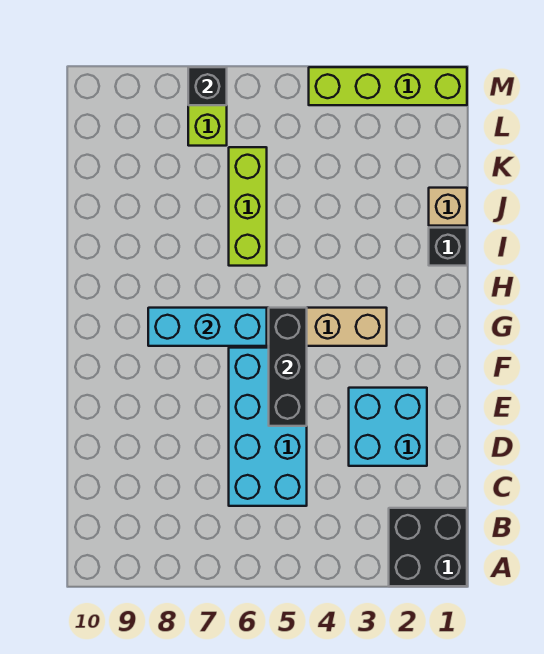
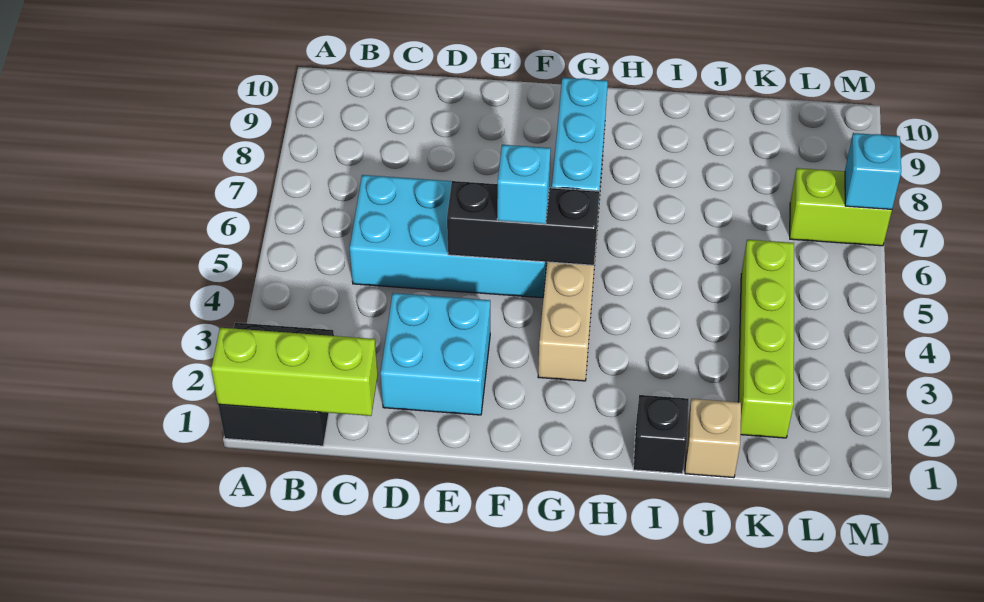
none -> cyan brick F5 level 3
lime brick I6:K6 level 1 -> lime brick A1:C1 level 2
lime brick M1:M4 level 1 -> lime brick K2:K5 level 1
black brick M7 level 2 -> cyan brick M7 level 2

